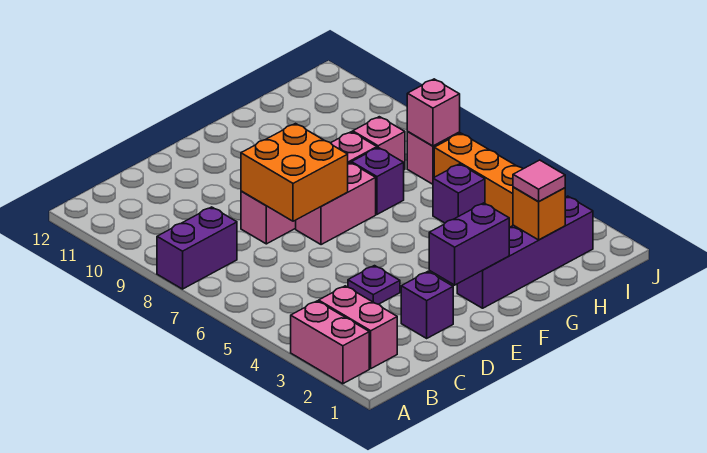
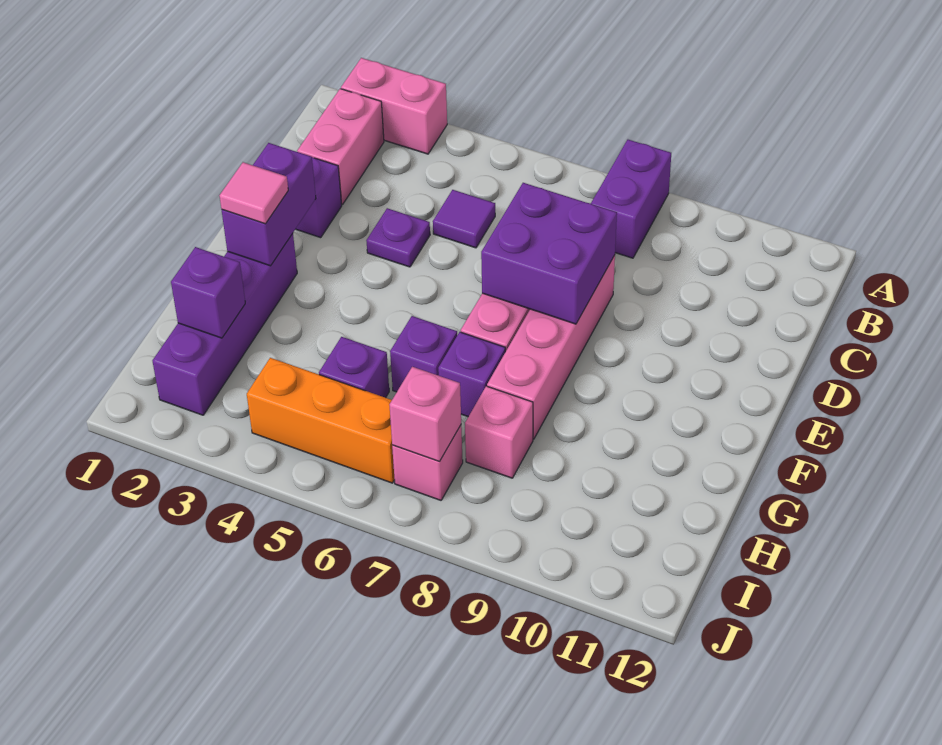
pink brick B2:B3 level 1 -> pink brick B2:C2 level 1
none -> purple tile C5 level 1
orange brick D7:E8 level 2 -> purple brick D7:E8 level 2
none -> purple brick G6 level 1
orange brick H2 level 2 -> purple brick H2 level 2
pink tile H2 level 3 -> pink tile F2 level 3

